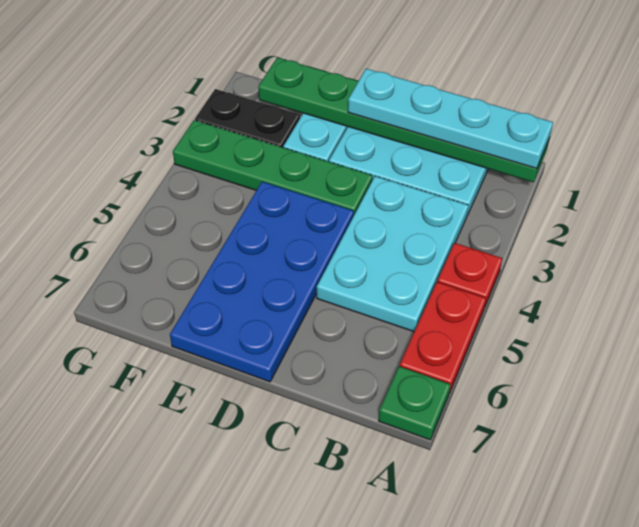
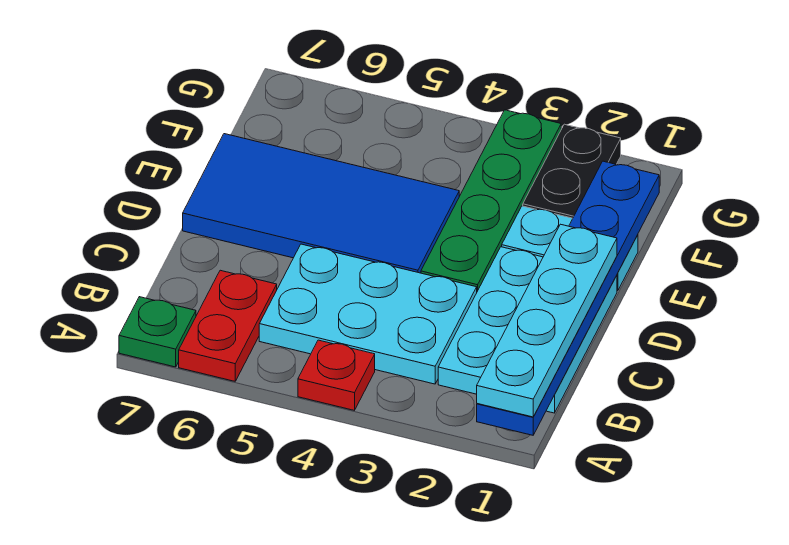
green plate A1:F1 level 2 -> blue plate A1:F1 level 2
red plate A5:A6 level 1 -> red plate A6:B6 level 1
blue plate D4:E7 level 1 -> blue tile D4:E7 level 1

